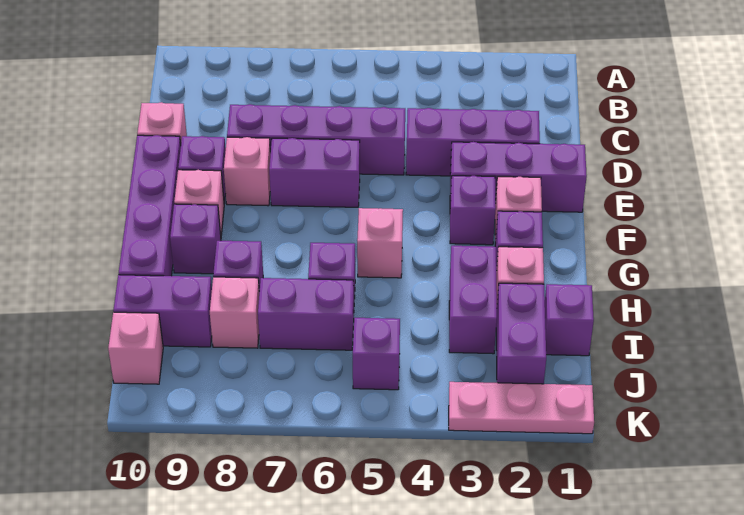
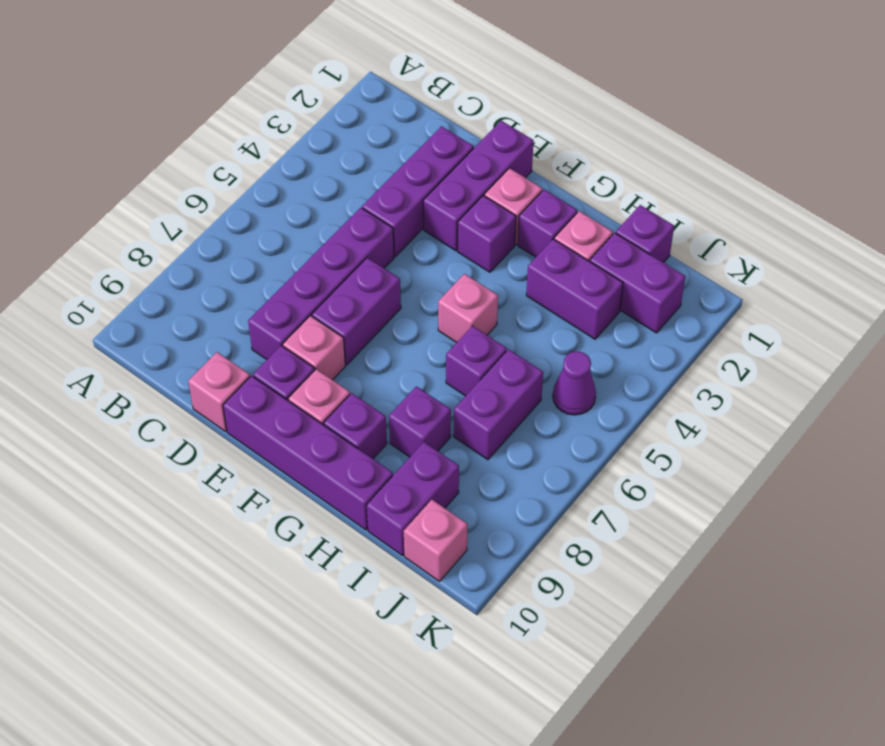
pink brick I8 level 1 -> none
purple brick J5 level 1 -> purple cone J5 level 1
pink plate K1:K3 level 1 -> none

